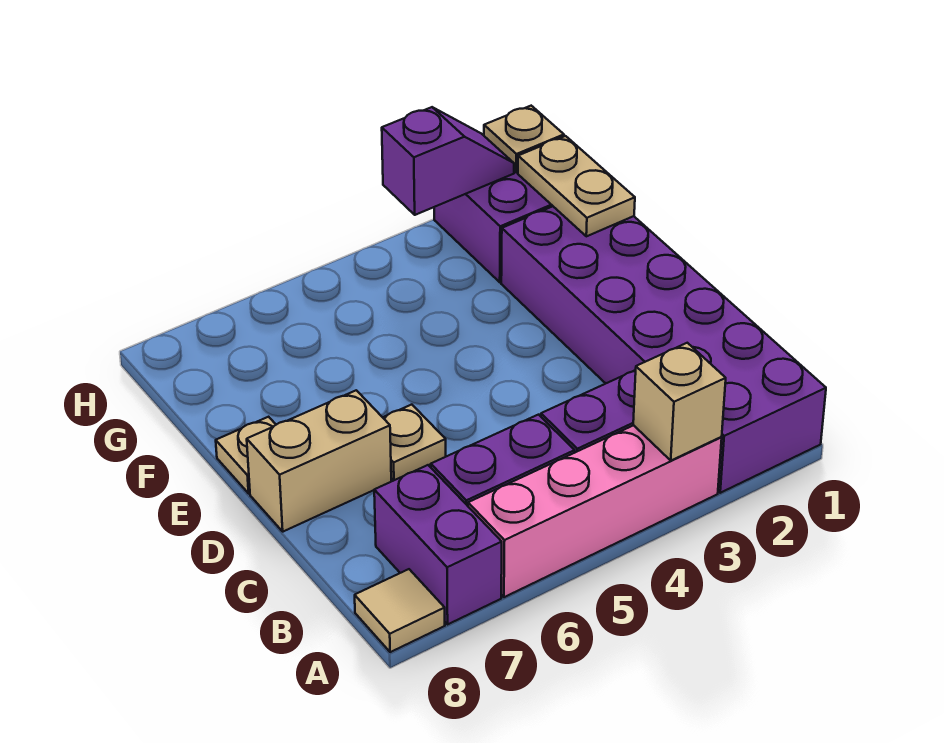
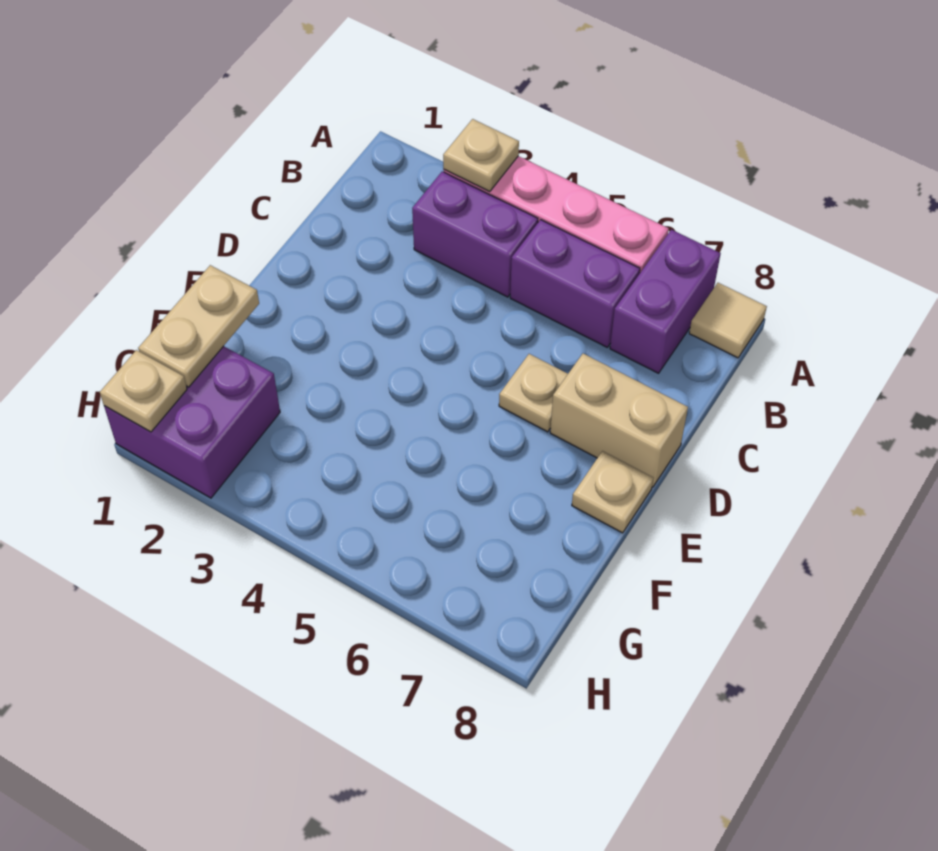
purple brick A1:F2 level 1 -> none
tan brick A3 level 2 -> tan plate A3 level 2
purple slope H2:H3 level 2 top 3 -> none

